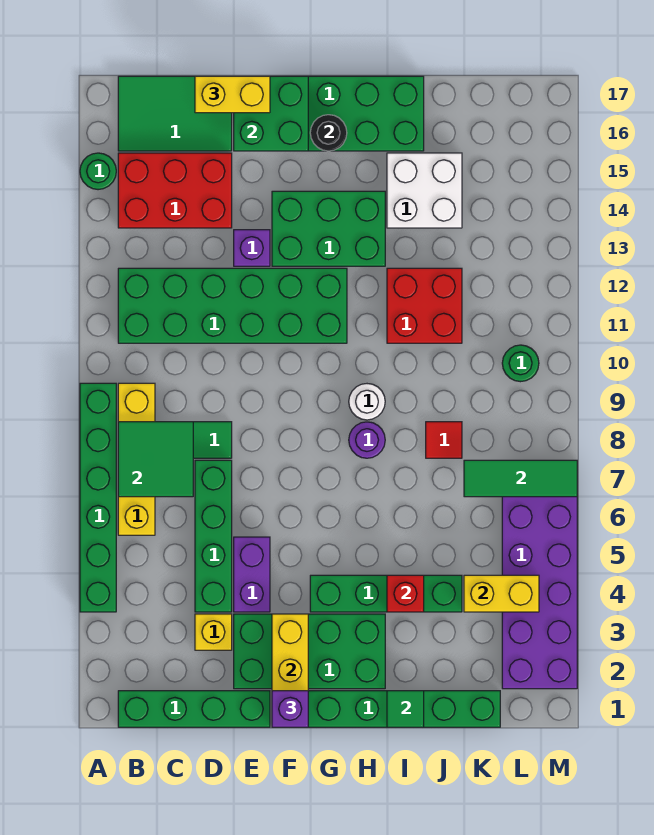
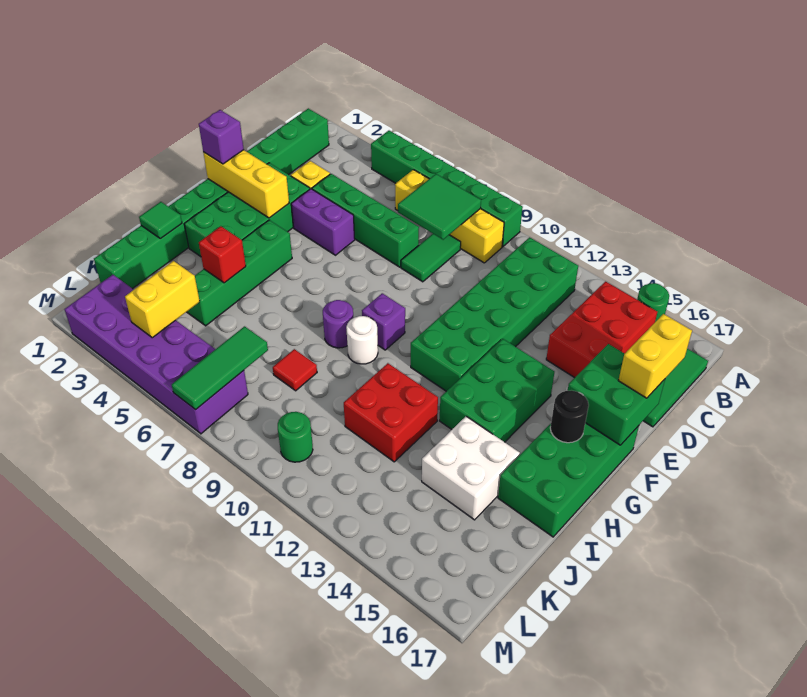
purple brick E13 level 1 -> purple brick G9 level 1

